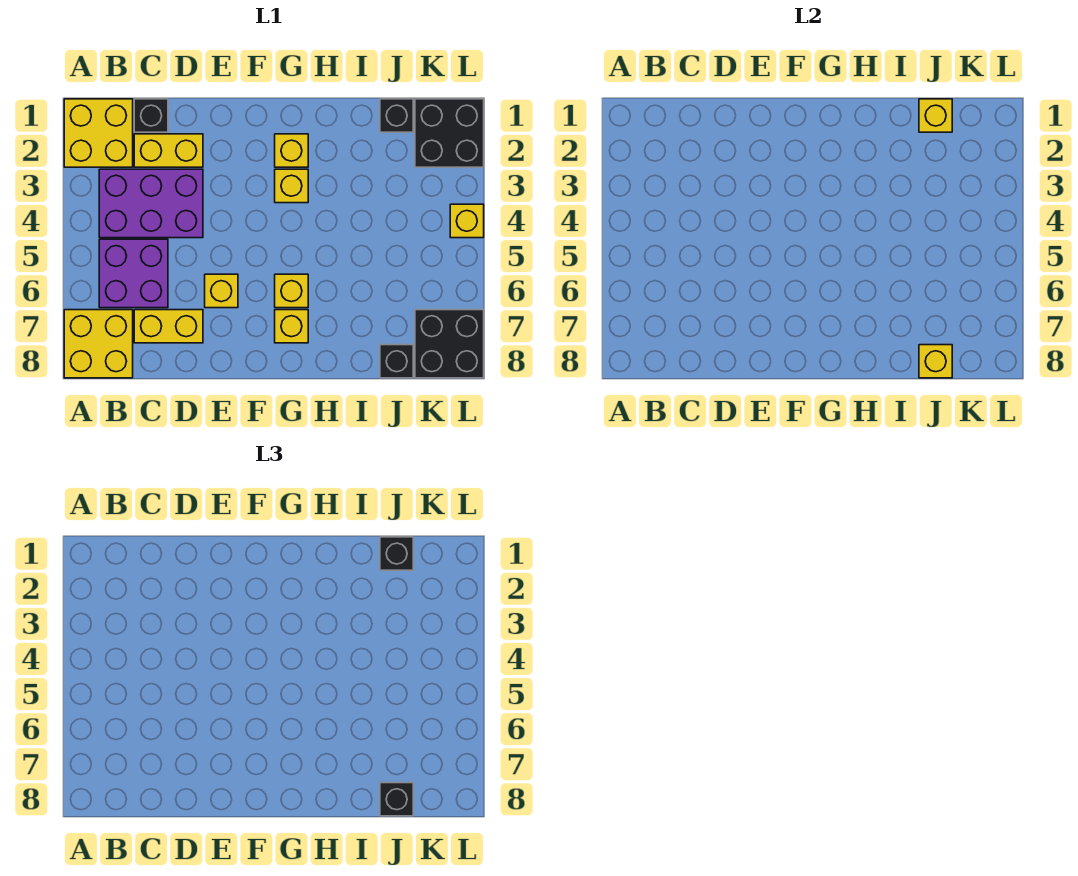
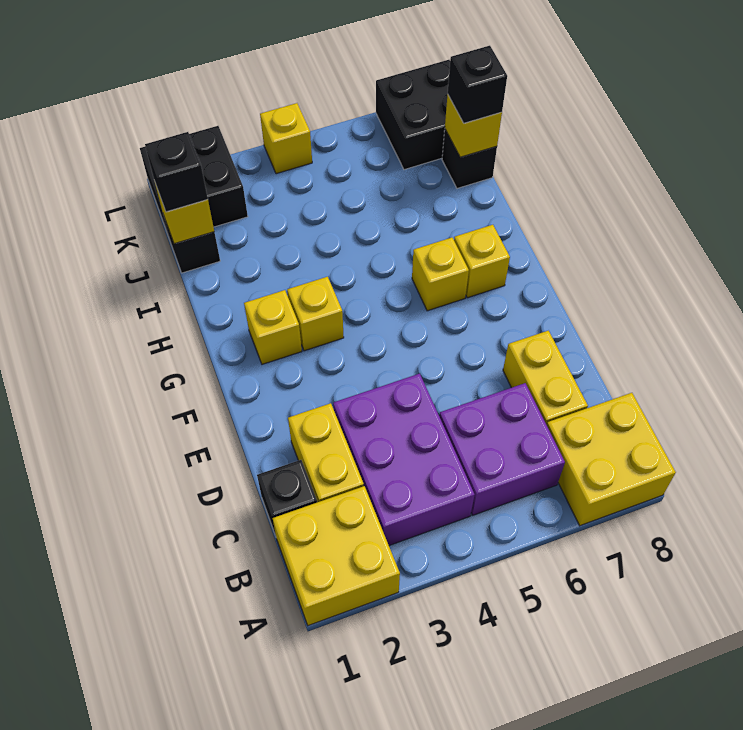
yellow brick E6 level 1 -> none

